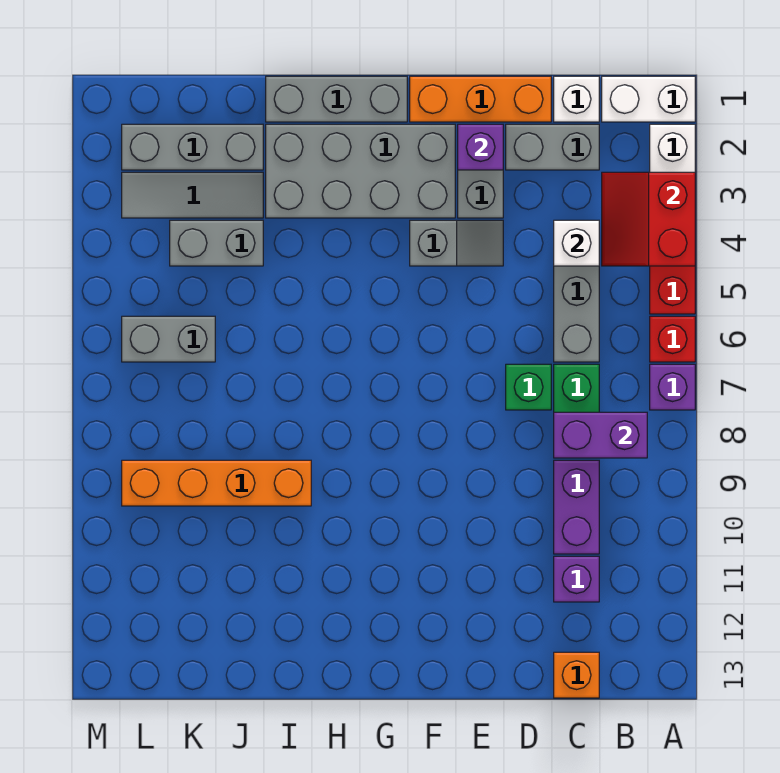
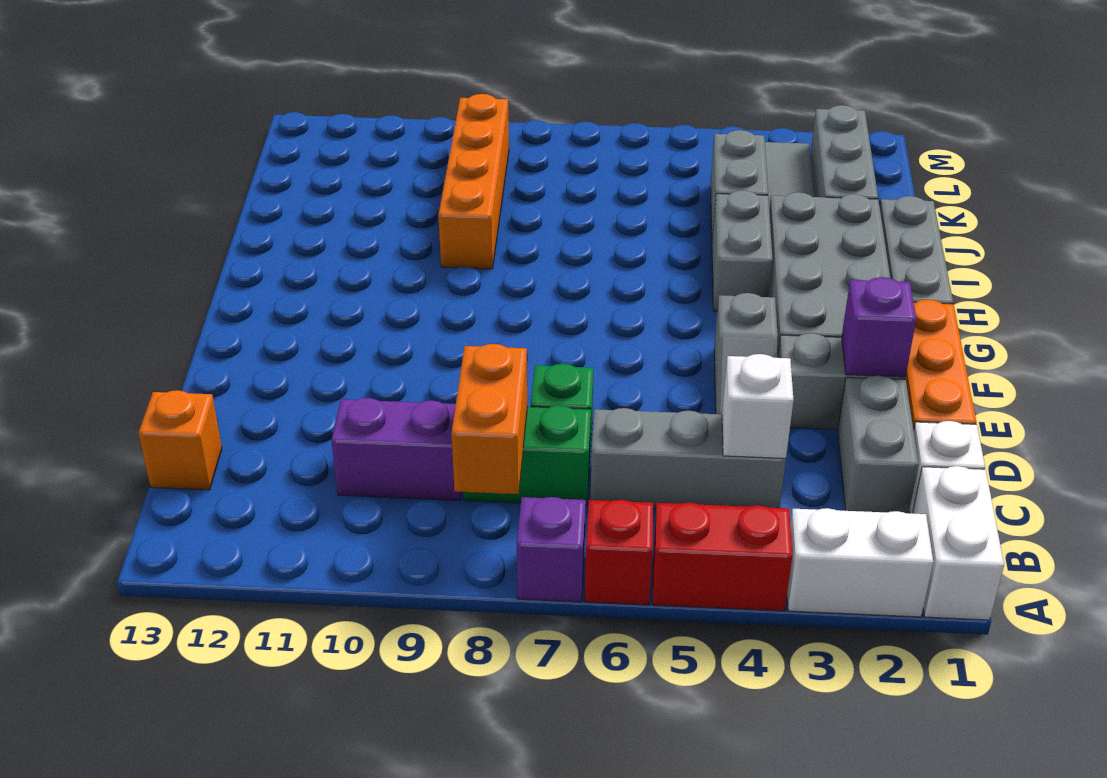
red slope A3:B4 level 2 top A -> none
purple brick B8:C8 level 2 -> orange brick B8:C8 level 2
purple brick C11 level 1 -> none
grey brick K6:L6 level 1 -> grey brick H4:I4 level 1

